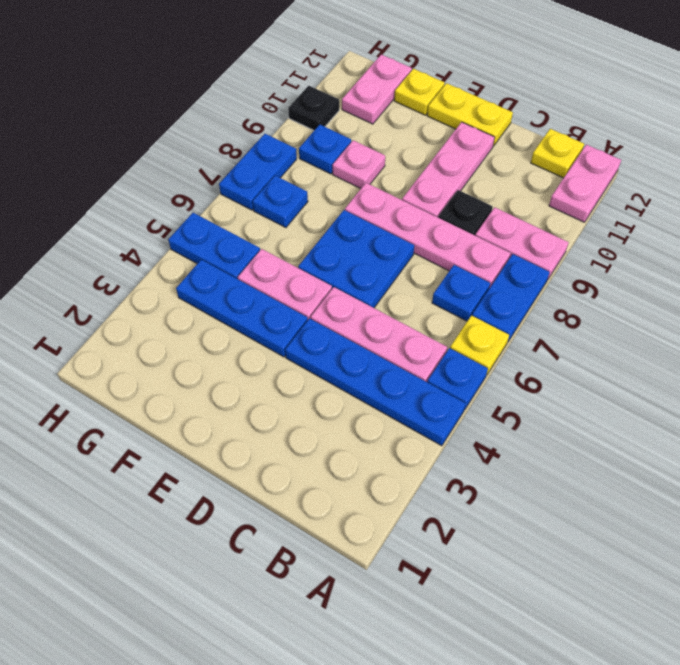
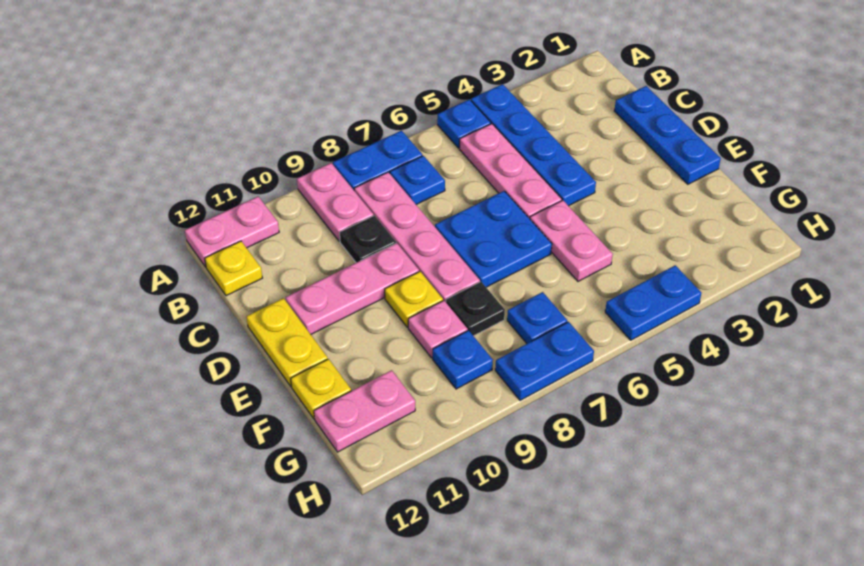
yellow plate A6 level 1 -> yellow plate E9 level 1
blue plate E4:G4 level 1 -> blue plate C1:E1 level 1
blue plate G5:H5 level 1 -> blue plate H4:H5 level 1
black plate H10 level 1 -> black plate F8 level 1

